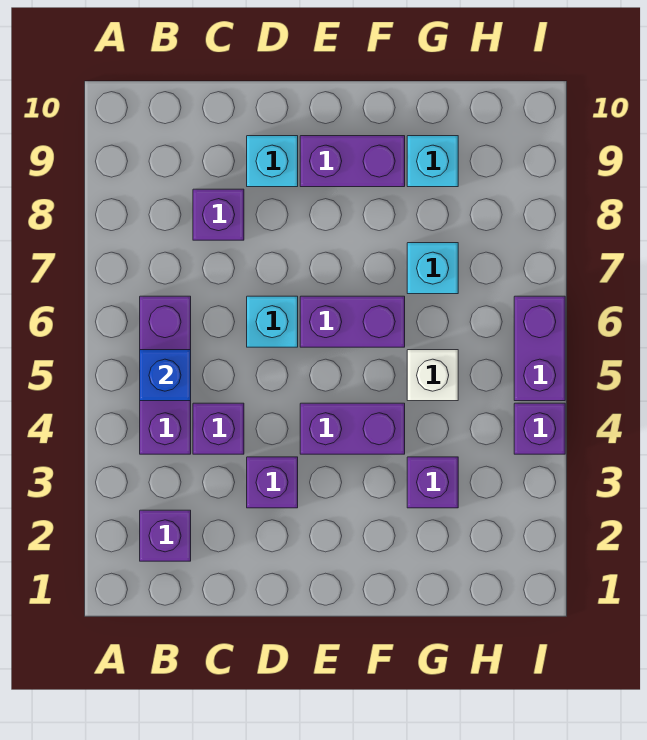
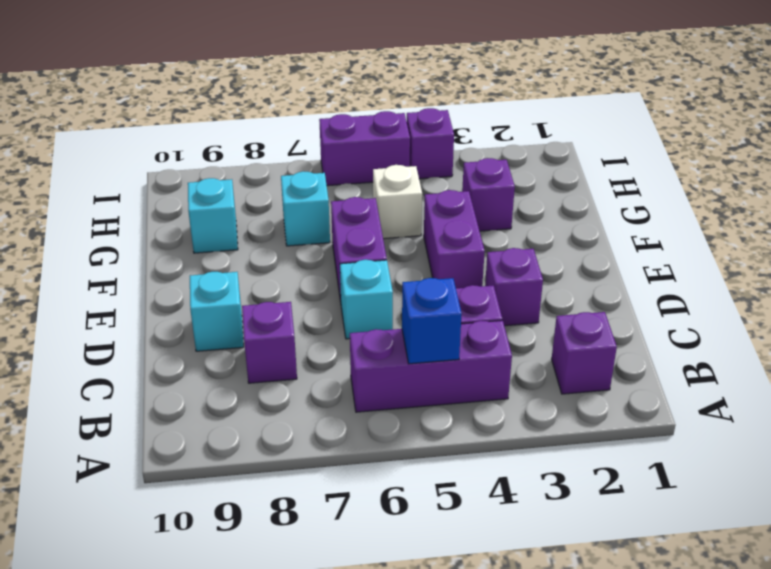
purple brick E9:F9 level 1 -> none

